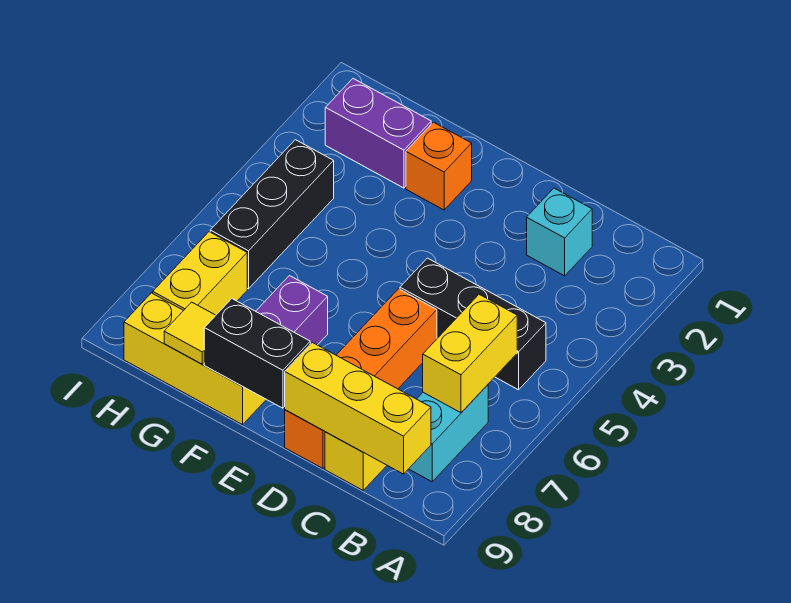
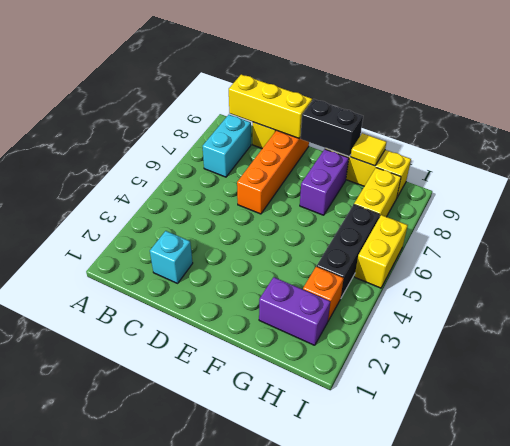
black brick B5:D5 level 1 -> none
yellow brick B6:B7 level 2 -> yellow brick I5:I6 level 1
orange brick F2 level 1 -> orange brick H3 level 1

